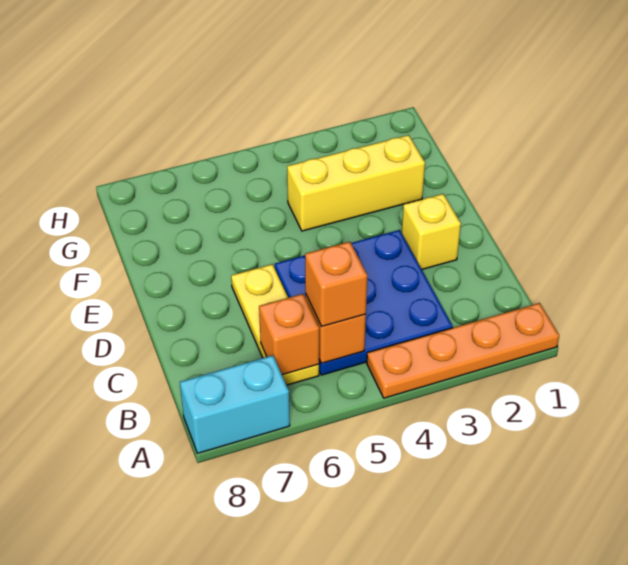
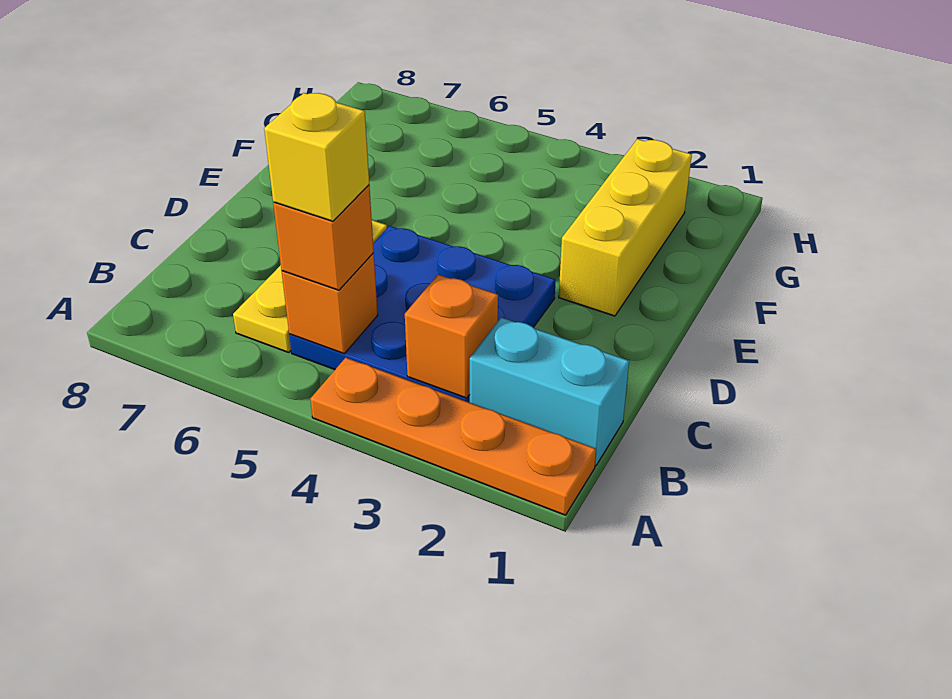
cyan brick A7:A8 level 1 -> cyan brick B1:B2 level 1
orange brick B6 level 2 -> orange brick B3 level 2
yellow brick D2 level 1 -> yellow brick B5 level 4
yellow brick F2:F4 level 1 -> yellow brick E2:G2 level 1

